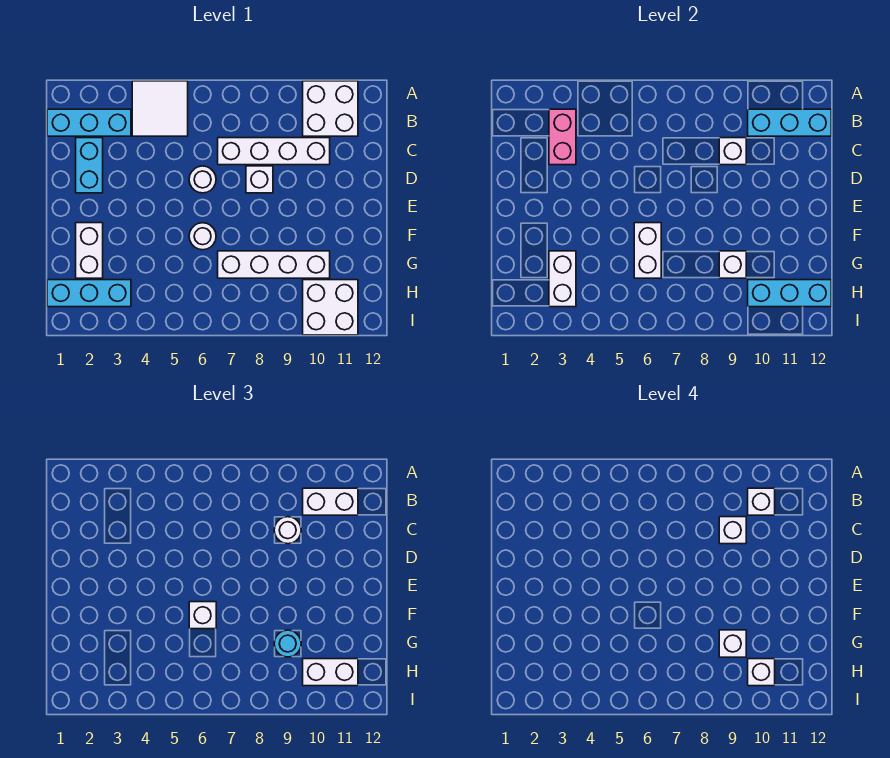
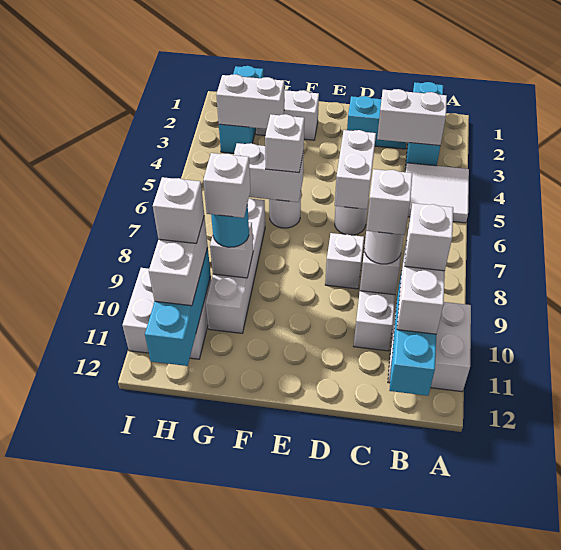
pink brick B3:C3 level 2 -> white brick B3:C3 level 2
none -> white brick D5:D6 level 2

